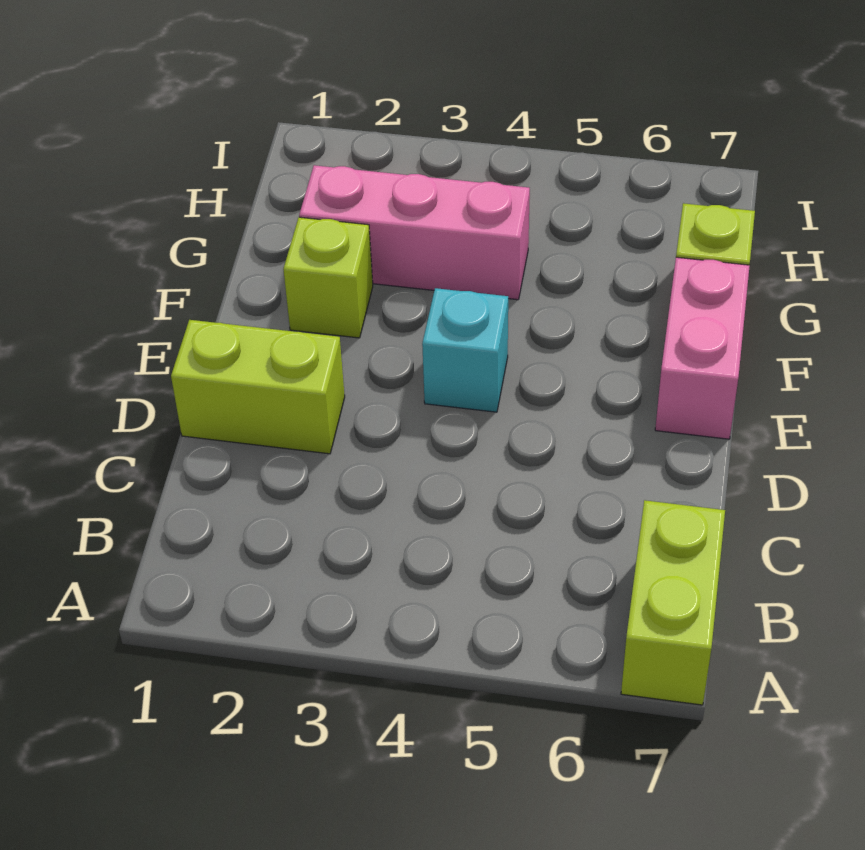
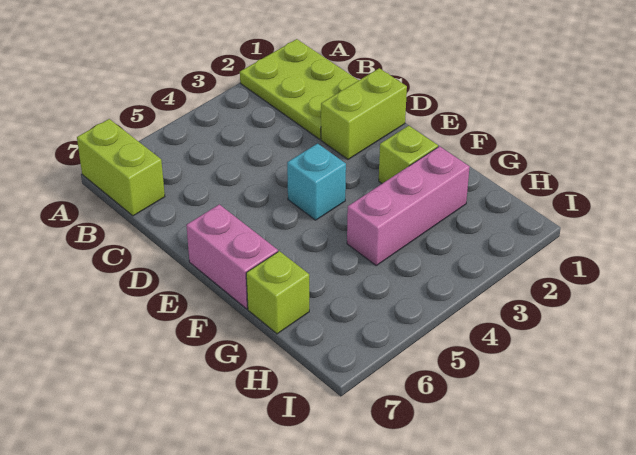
none -> lime plate A1:C2 level 1

